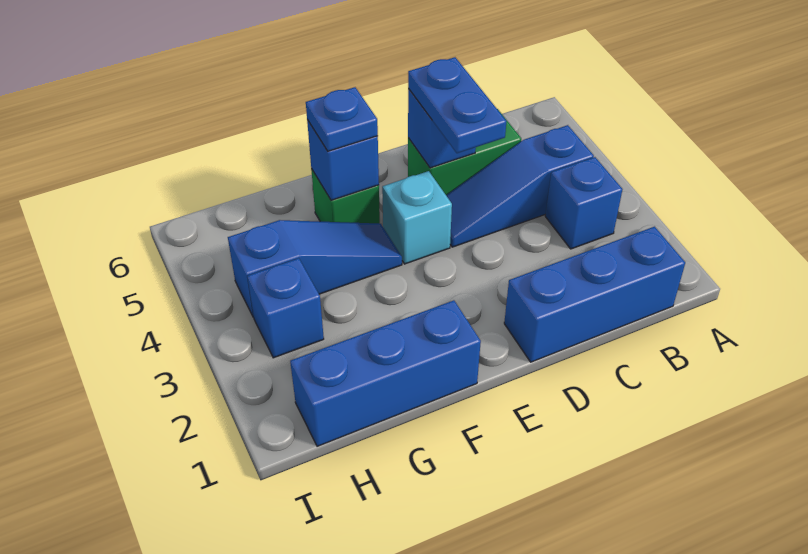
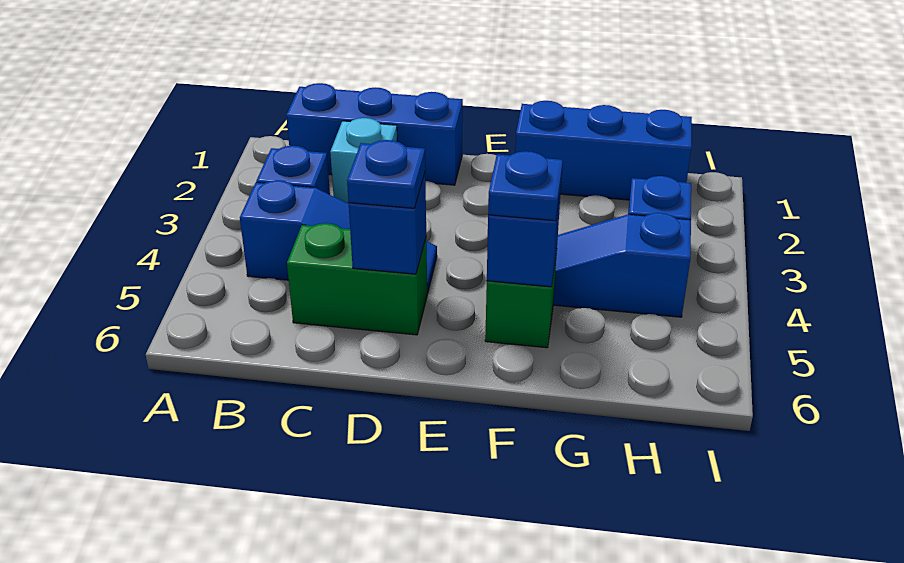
blue plate D4:D5 level 3 -> blue plate D5 level 3
cyan brick E4 level 1 -> cyan brick C2 level 1

